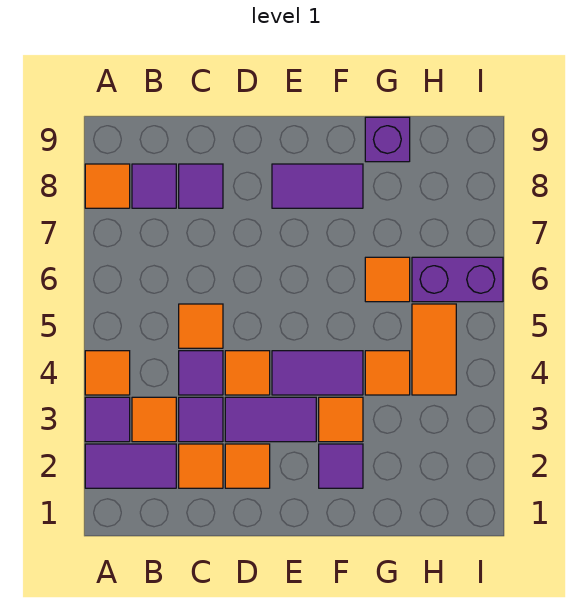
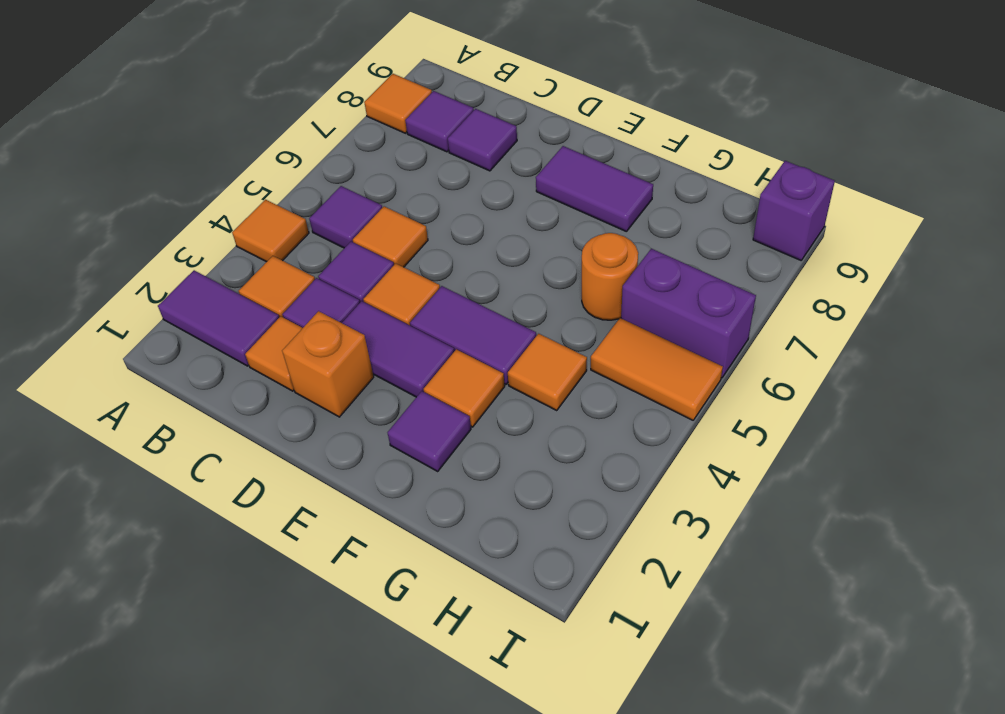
purple tile A3 level 1 -> purple tile B5 level 1
orange tile D2 level 1 -> orange brick D2 level 1
orange tile G6 level 1 -> orange round brick G6 level 1
purple brick G9 level 1 -> purple brick I9 level 1
orange tile H4:H5 level 1 -> orange tile H5:I5 level 1

